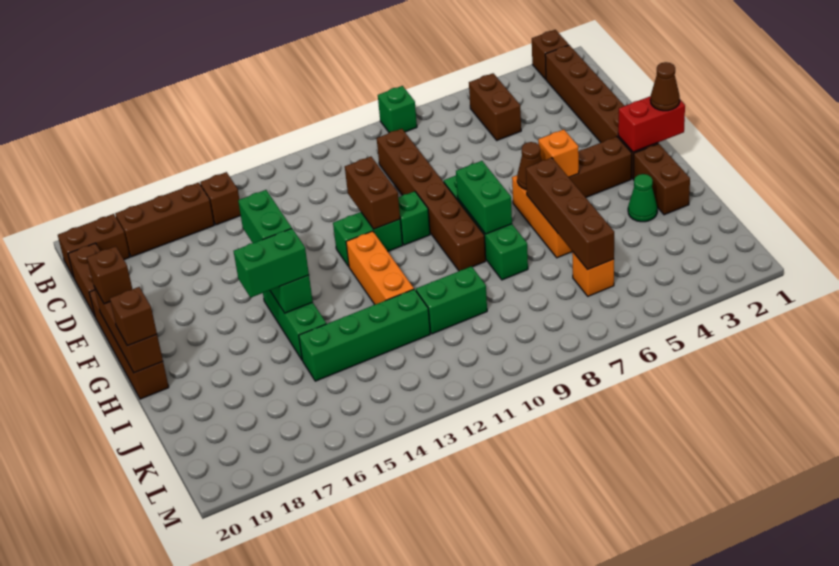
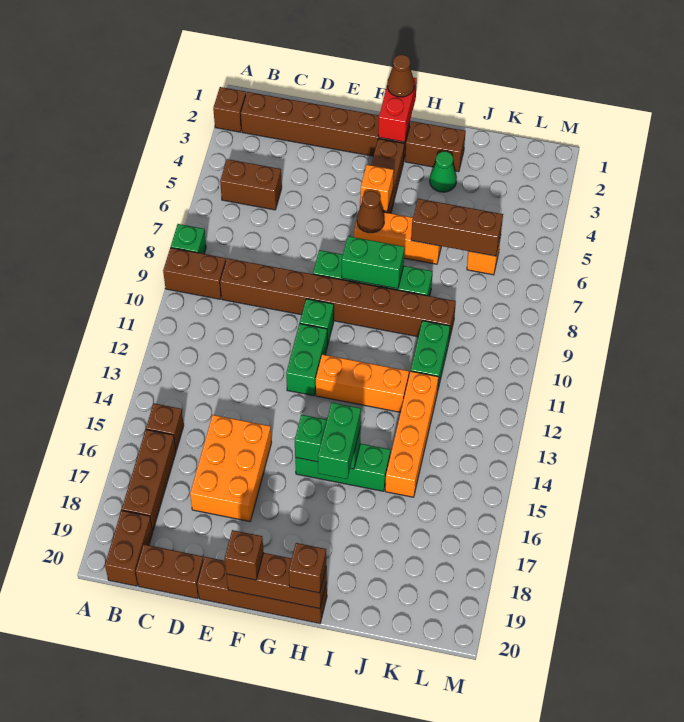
brown brick C9:H9 level 1 -> brown brick C9:J9 level 1
none -> orange brick D15:E17 level 1
brown brick E11:F11 level 2 -> brown brick A9:B9 level 1
green brick F15:G15 level 3 -> none
brown brick H6:K6 level 2 -> brown brick I6:K6 level 2
green brick J12:J15 level 1 -> orange brick J12:J15 level 1

